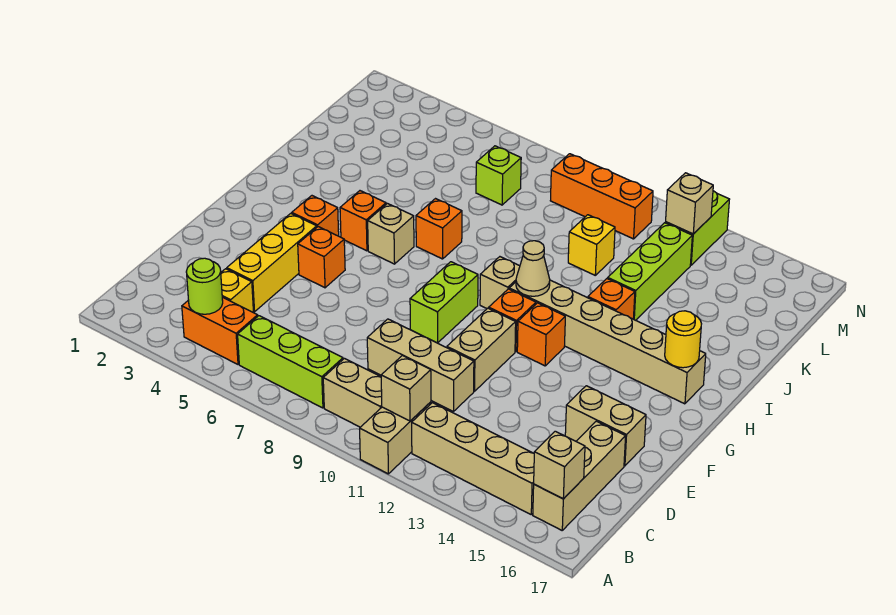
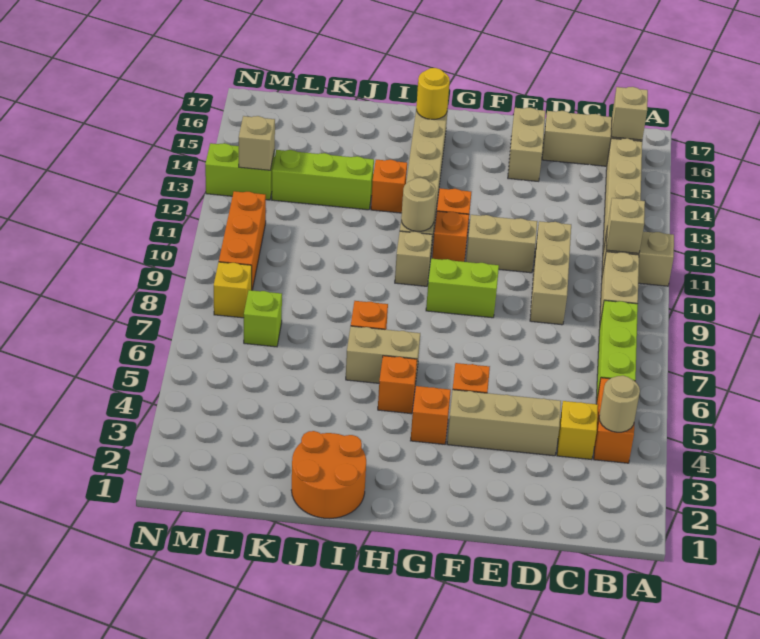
lime round brick B4 level 2 -> tan round brick B4 level 2
yellow brick D4:F4 level 1 -> tan brick D4:F4 level 1
tan brick H6 level 1 -> tan brick H6:I6 level 1
tan cone H11 level 2 -> tan round brick H11 level 2
none -> orange round brick I1:J2 level 1
yellow brick K11 level 1 -> yellow brick M8 level 1

